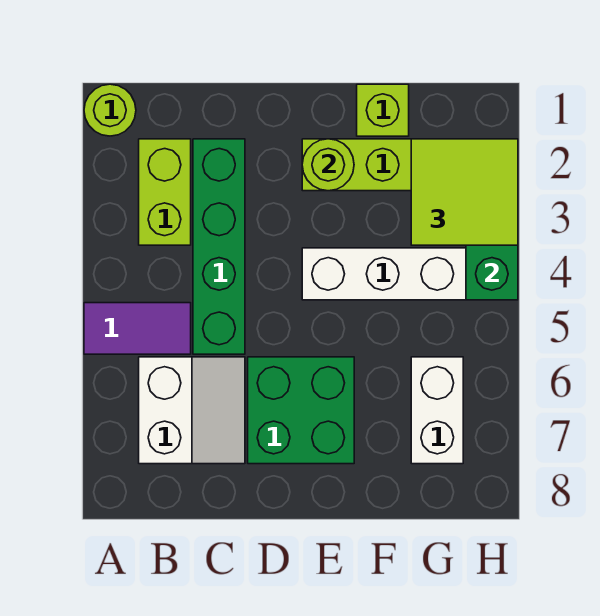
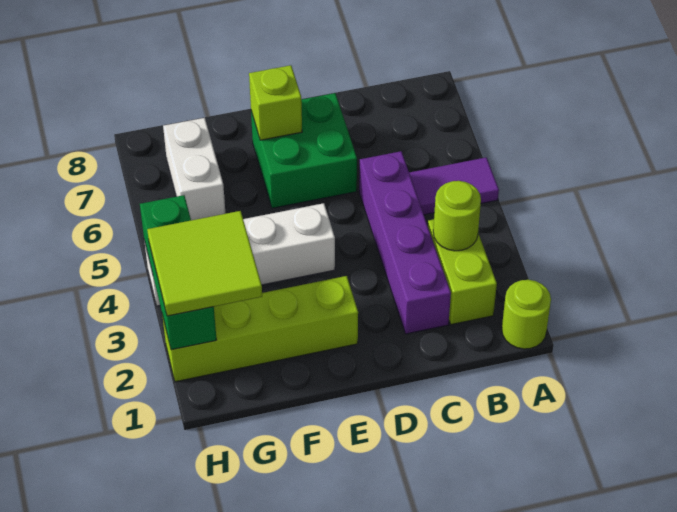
white slope B6:C7 level 1 top B -> none
green brick C2:C5 level 1 -> purple brick C2:C5 level 1
lime round brick E2 level 2 -> lime round brick B3 level 2
lime brick F1 level 1 -> lime brick E7 level 2

